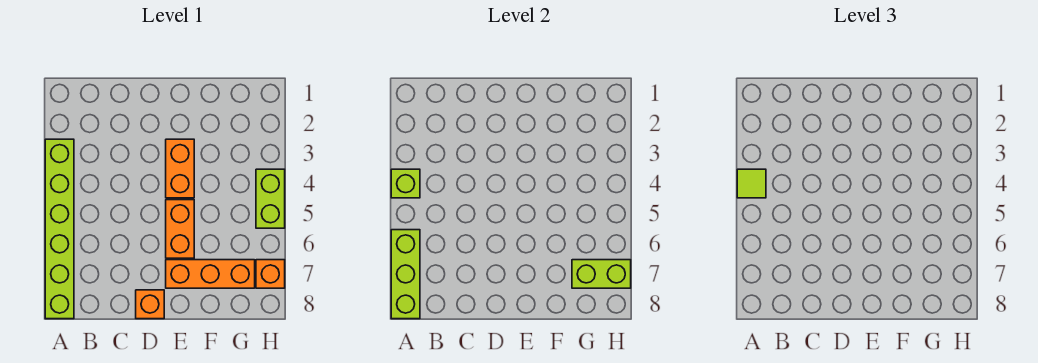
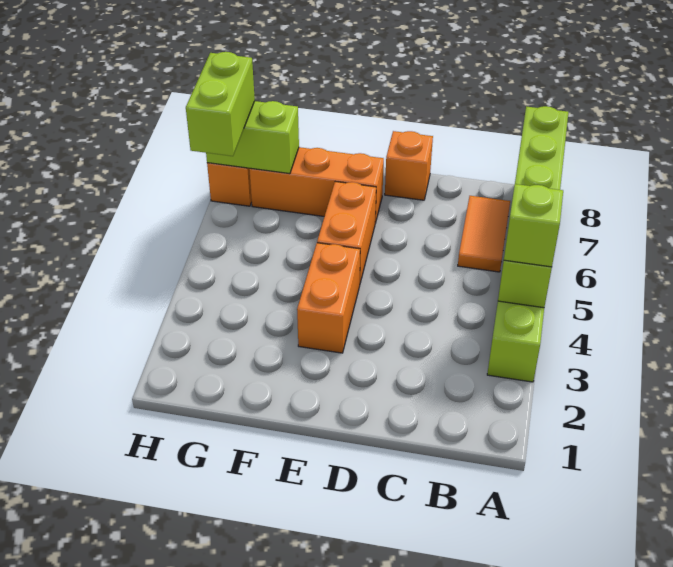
lime tile A4 level 3 -> lime brick A4 level 3
none -> orange tile B6:B7 level 1
lime brick H4:H5 level 1 -> lime brick H6:H7 level 3

